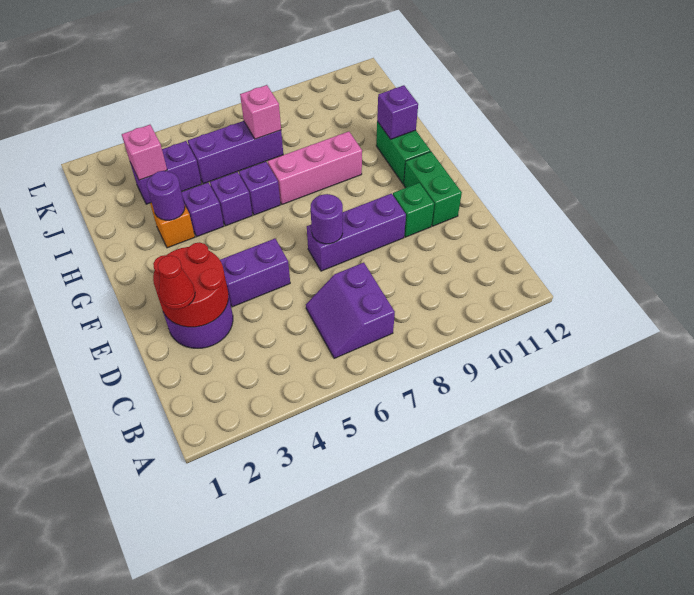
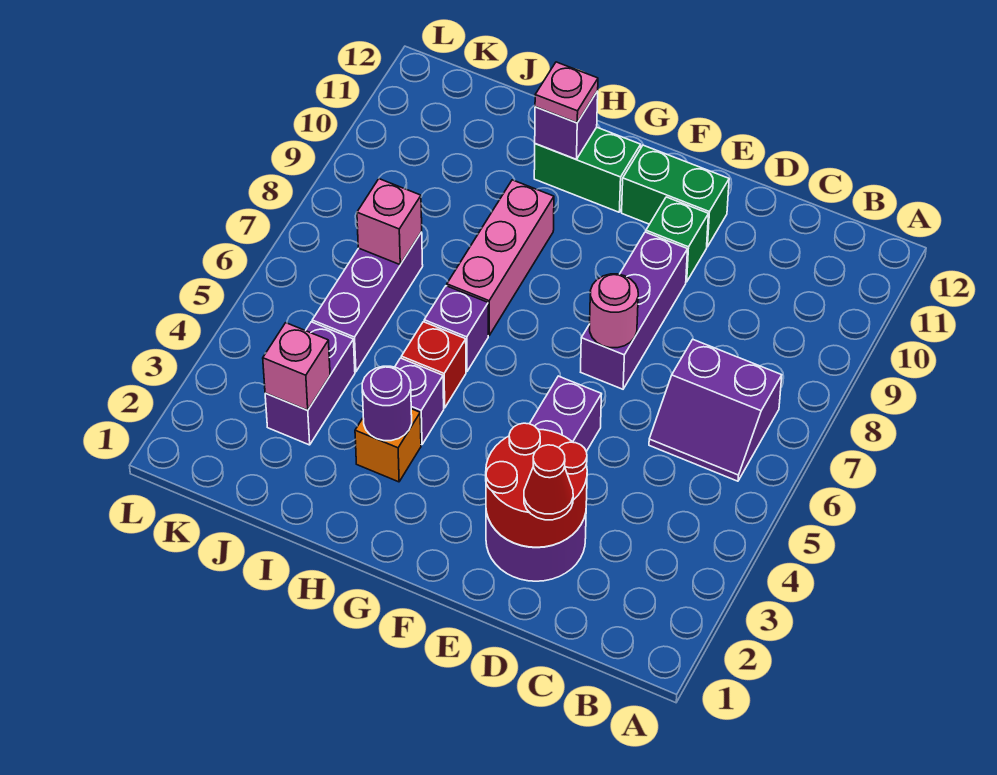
purple round brick E7 level 2 -> pink round brick E7 level 2
purple brick H5 level 1 -> red brick H5 level 1
none -> pink plate H11 level 3

